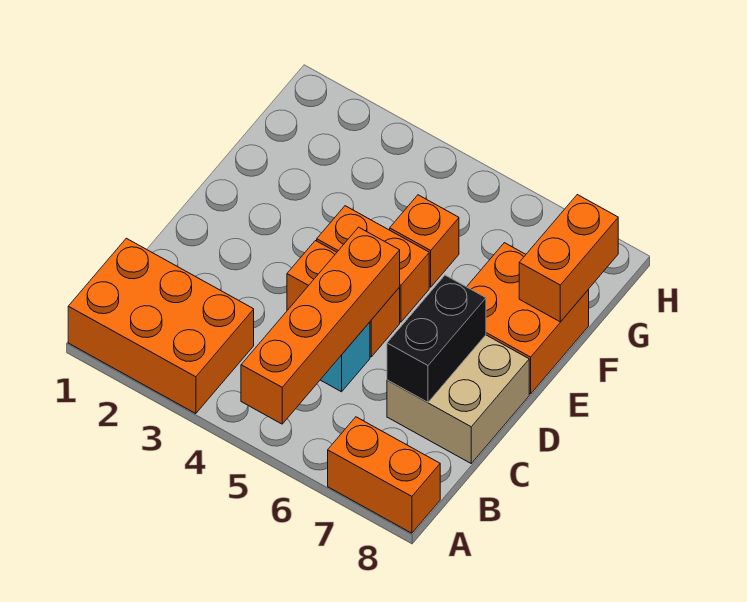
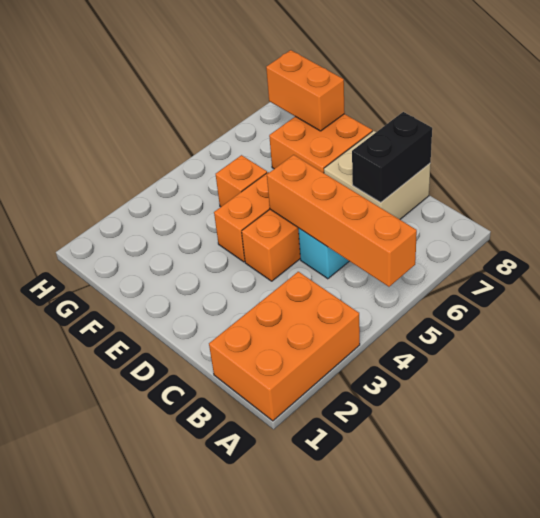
orange brick A7:A8 level 1 -> none
black brick C7:D7 level 2 -> black brick C7:C8 level 2

